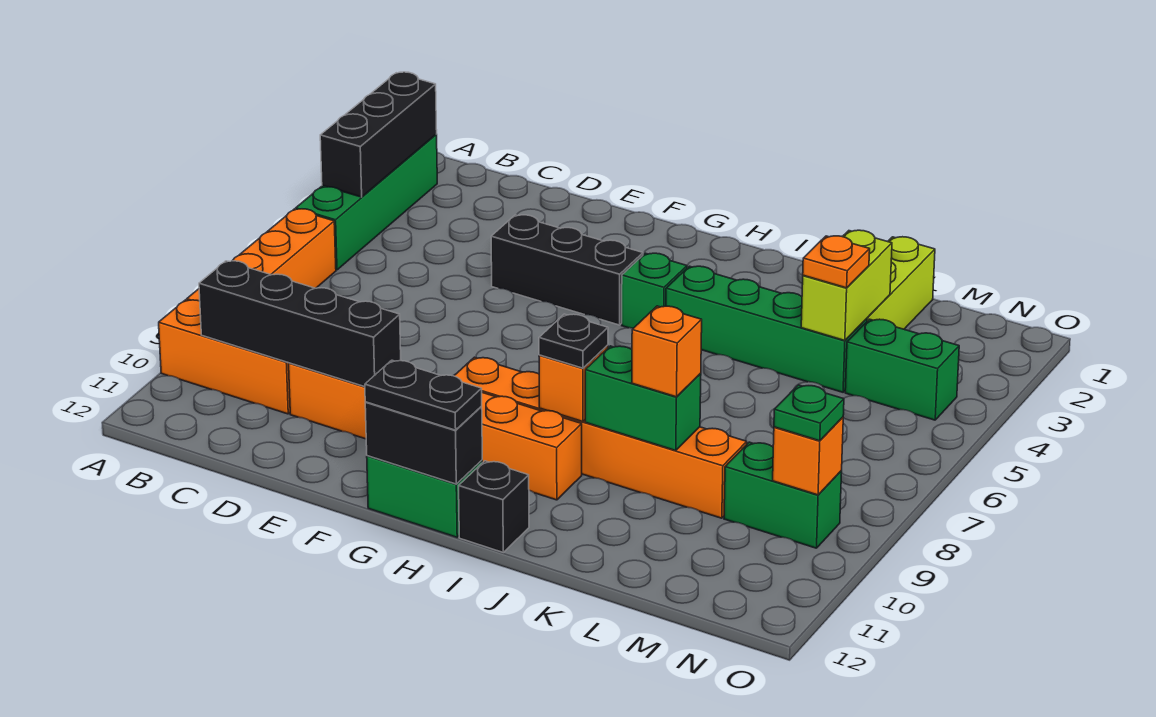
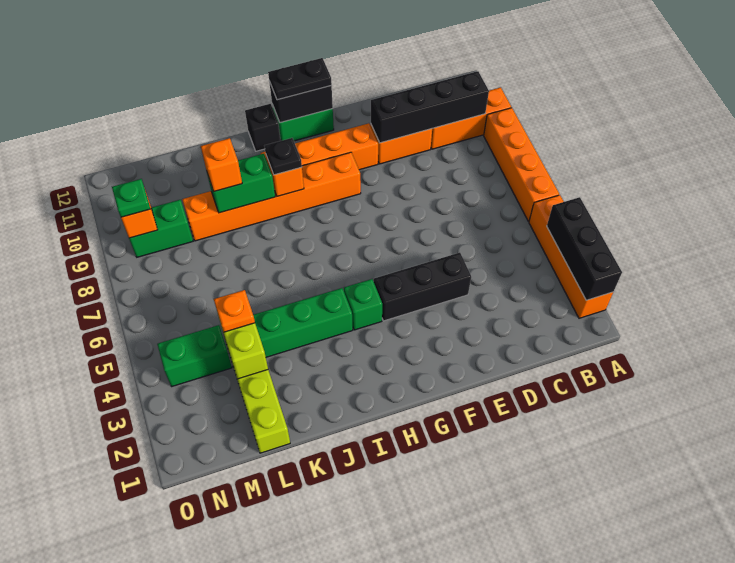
green brick A2:A5 level 1 -> orange brick A2:A5 level 1

